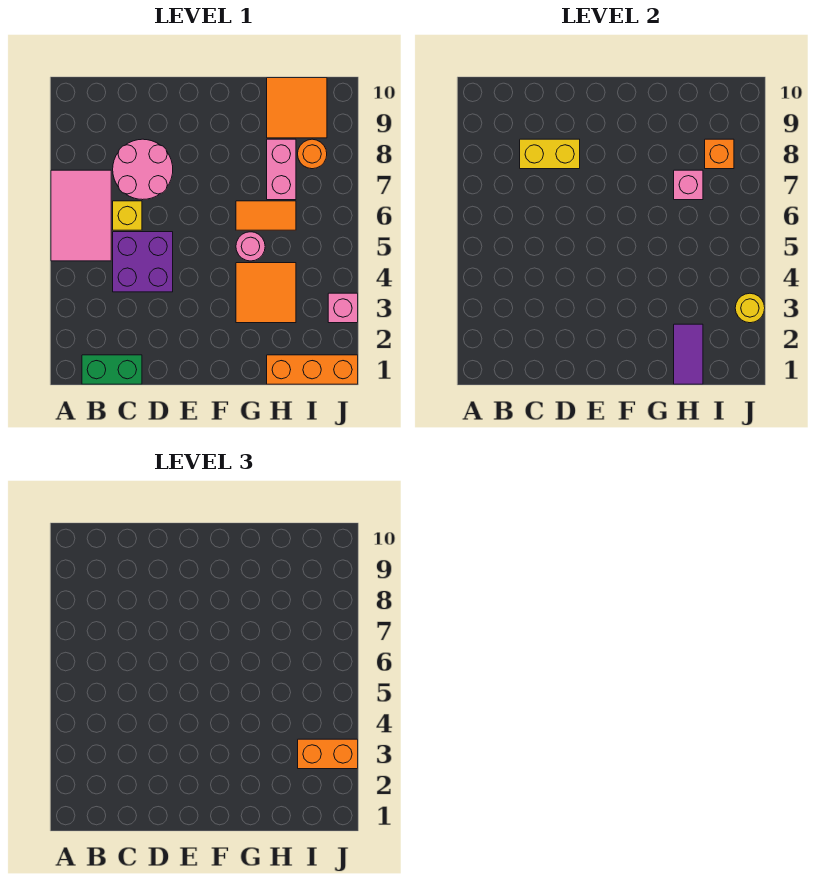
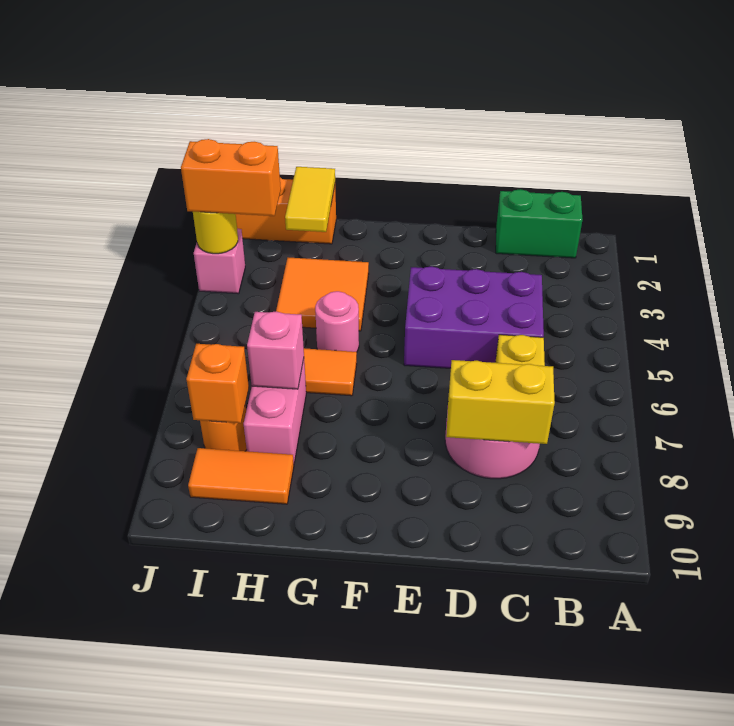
pink tile A5:B7 level 1 -> none
purple brick C4:D5 level 1 -> purple brick C4:E5 level 1
purple tile H1:H2 level 2 -> yellow tile H1:H2 level 2
orange tile H9:I10 level 1 -> orange tile H9:I9 level 1

